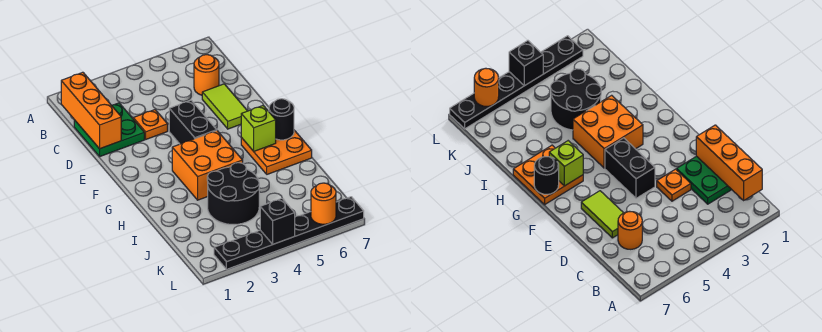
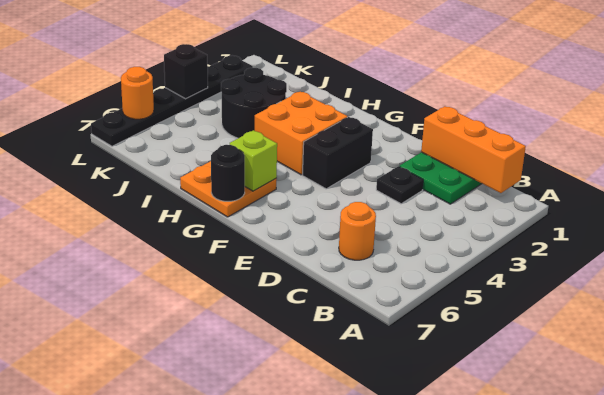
orange plate D3 level 1 -> black plate D3 level 1
lime tile D6:E6 level 1 -> none
black brick E4:F4 level 1 -> black brick F3:F4 level 1

